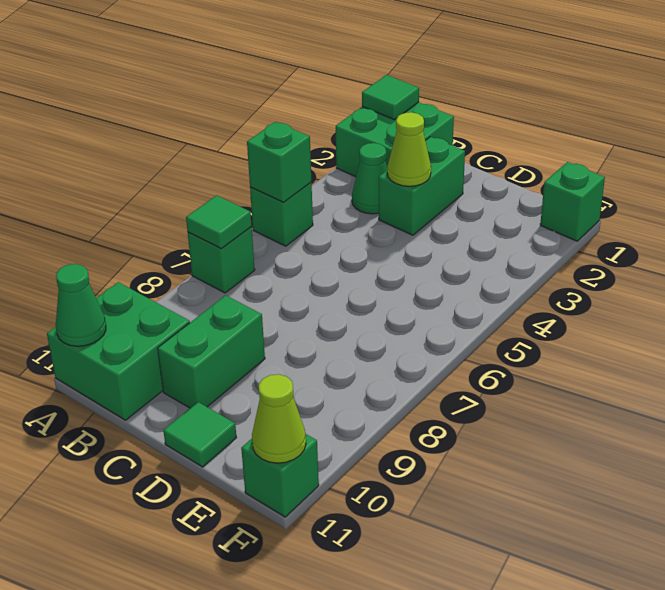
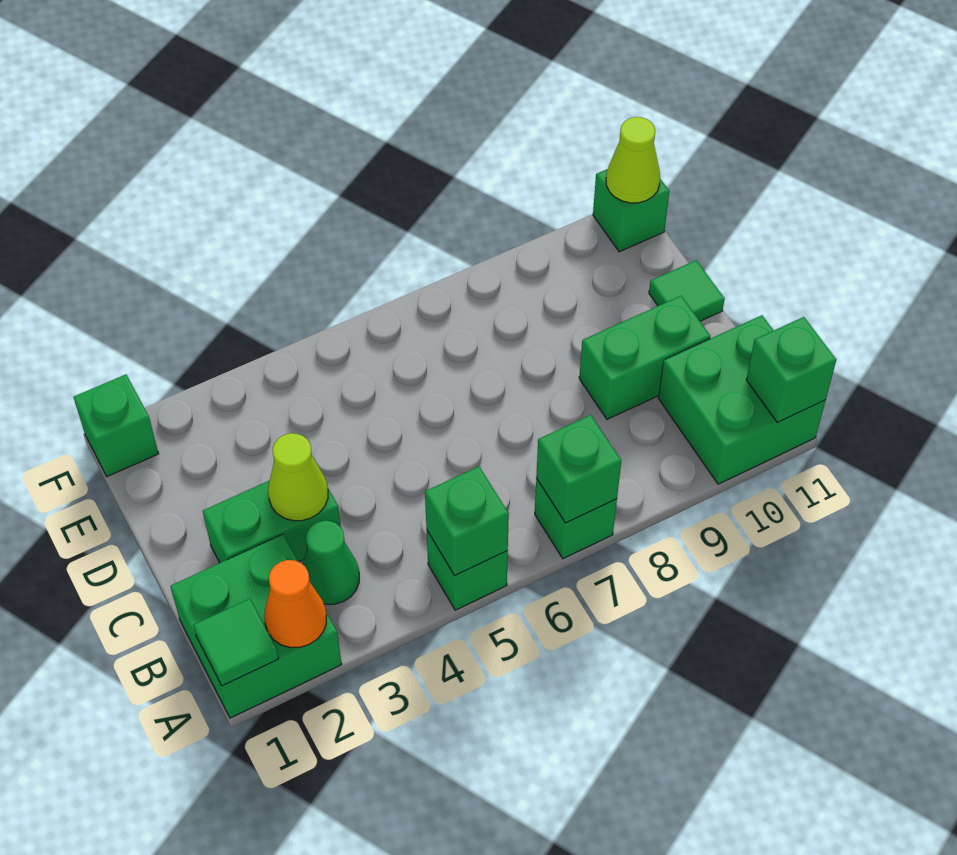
none -> orange cone A2 level 2
green tile A7 level 2 -> green brick A7 level 2
green cone A11 level 2 -> green brick A11 level 2

